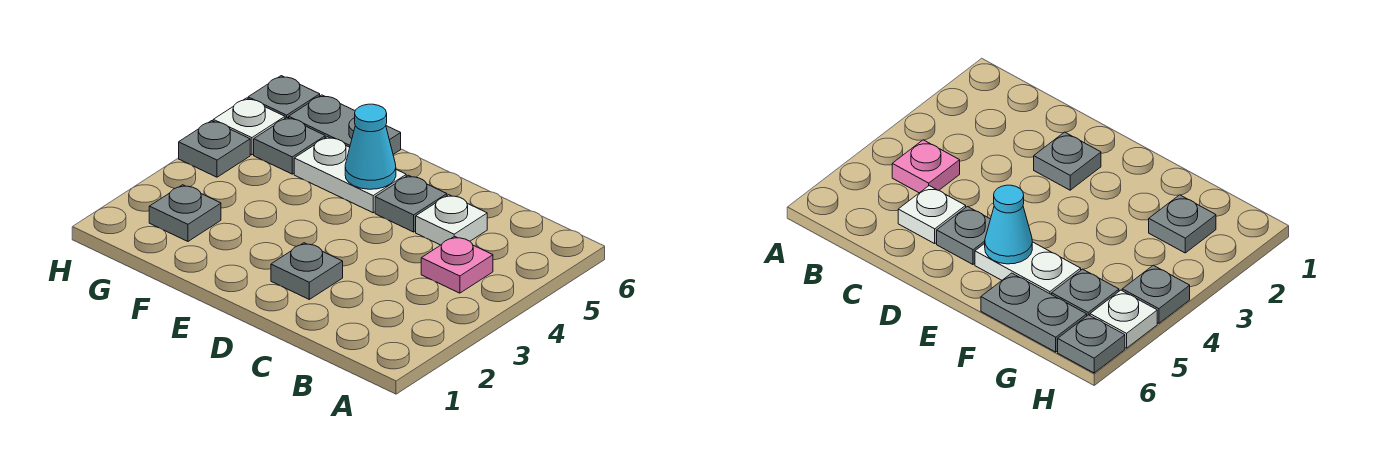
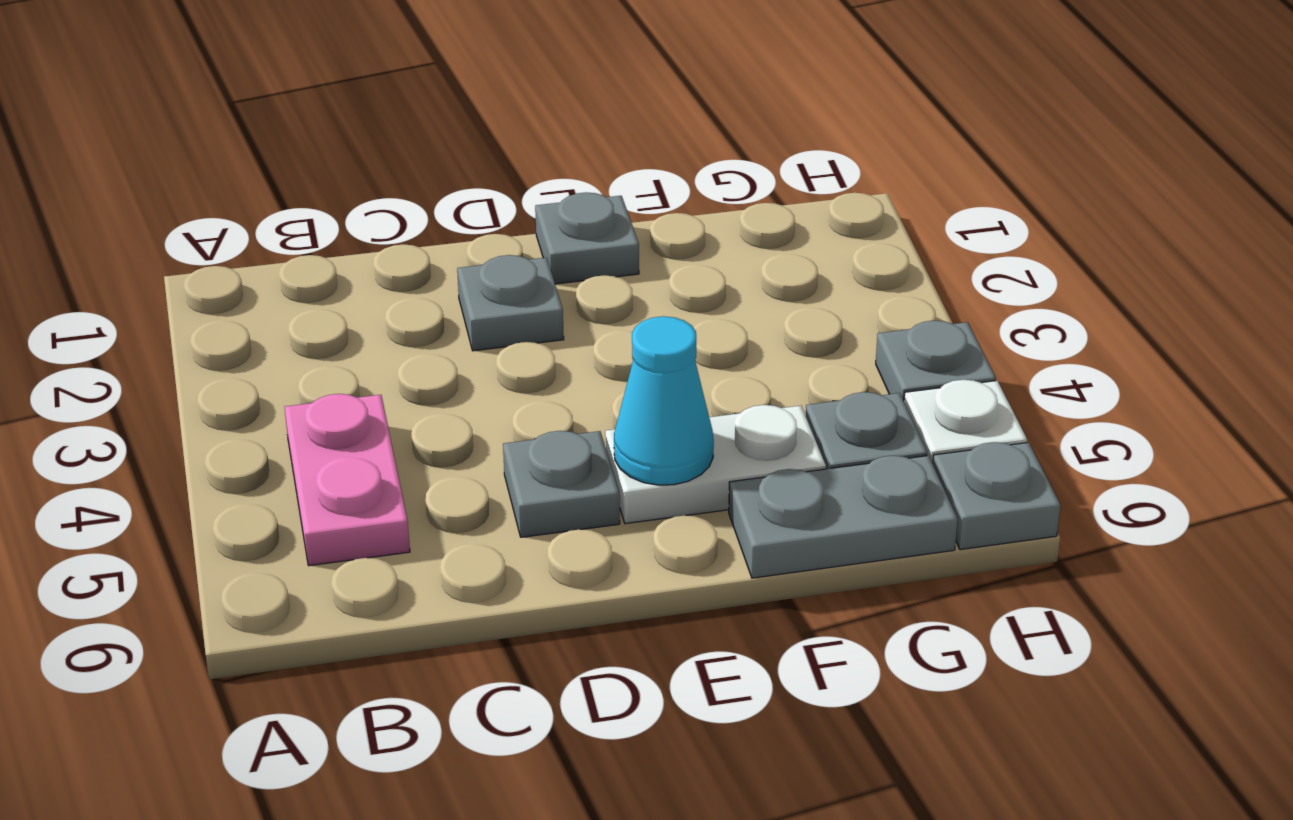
pink plate B4 level 1 -> pink plate B4:B5 level 1
white plate C5 level 1 -> none
grey plate G2 level 1 -> grey plate E1 level 1

